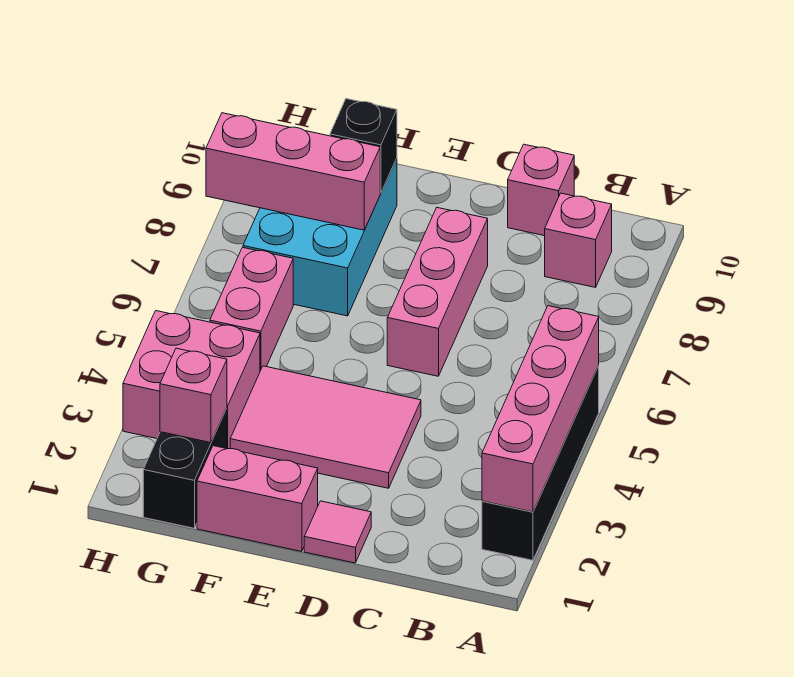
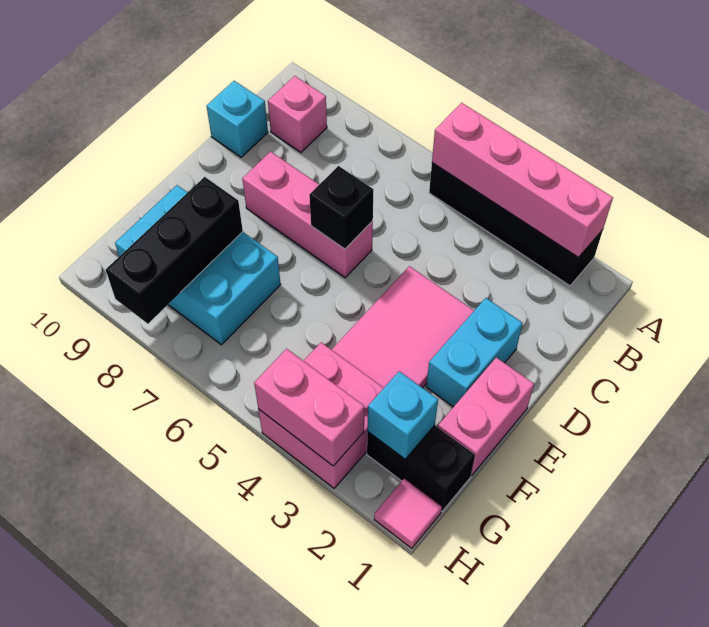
pink brick C10 level 1 -> cyan brick C10 level 1
pink tile D1 level 1 -> pink tile H1 level 1
none -> cyan brick D2:E2 level 1
pink brick F8:H8 level 2 -> black brick F8:H8 level 2
black brick F9 level 2 -> black brick D6 level 2
pink brick G2 level 2 -> cyan brick G2 level 2
pink brick G5:G6 level 1 -> pink brick H3:H4 level 2

